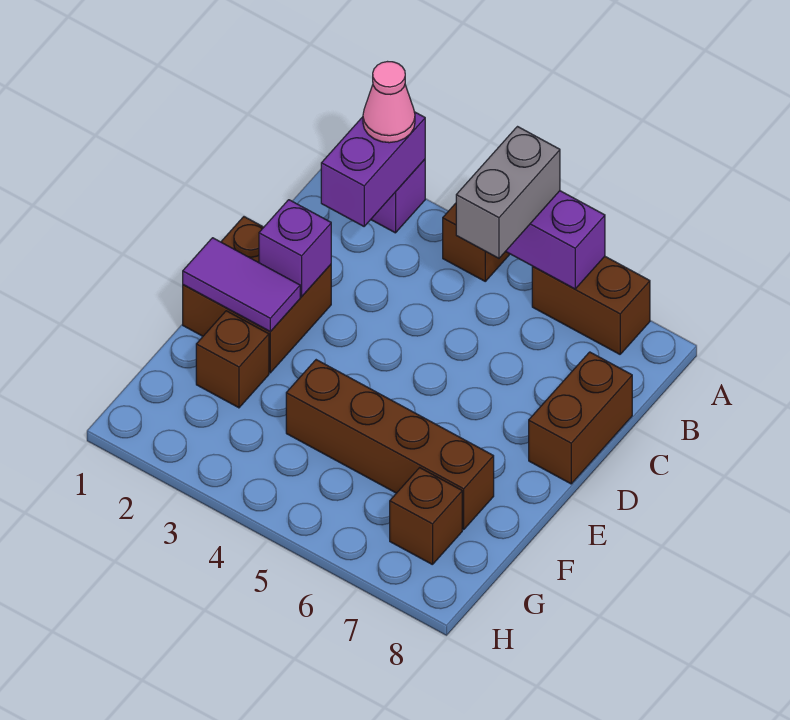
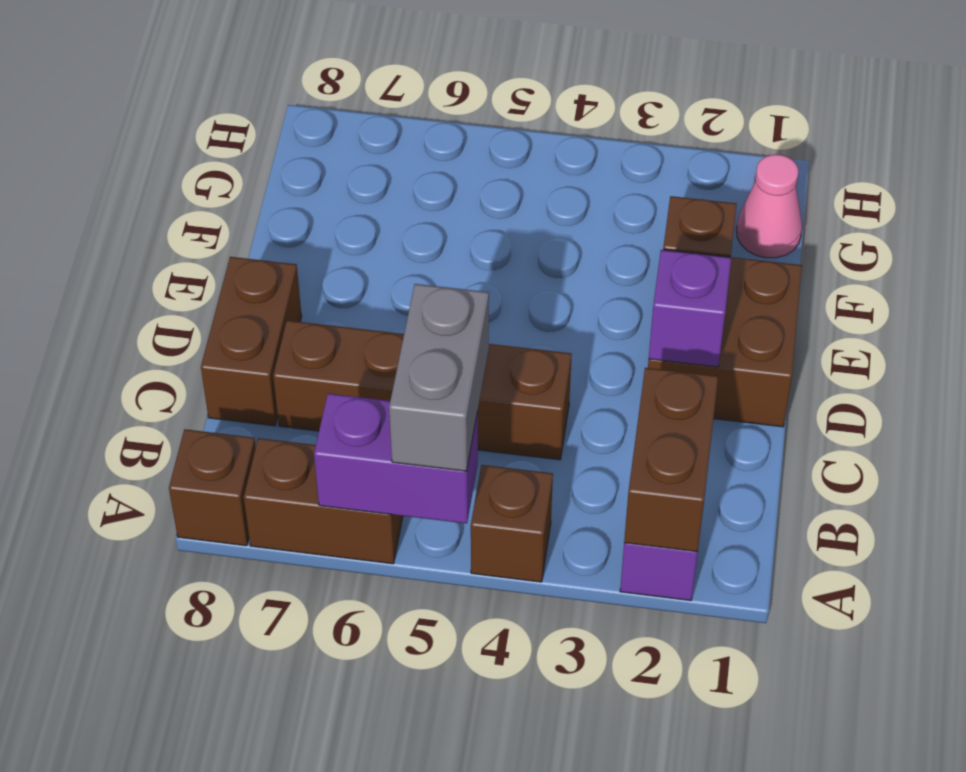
purple brick A2:B2 level 2 -> brown brick A2:B2 level 2
pink cone A2 level 3 -> pink cone G1 level 1
purple tile E1:E2 level 2 -> none
brown brick F4:F7 level 1 -> brown brick C4:C7 level 1
brown brick G7 level 1 -> brown brick A8 level 1

